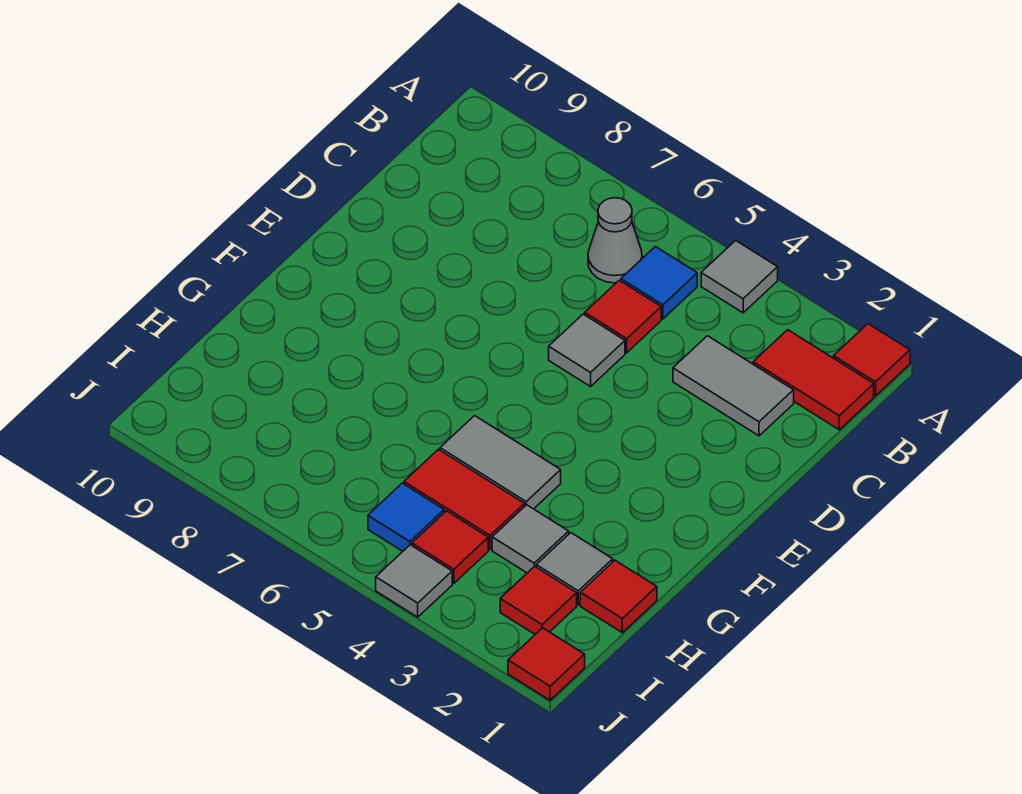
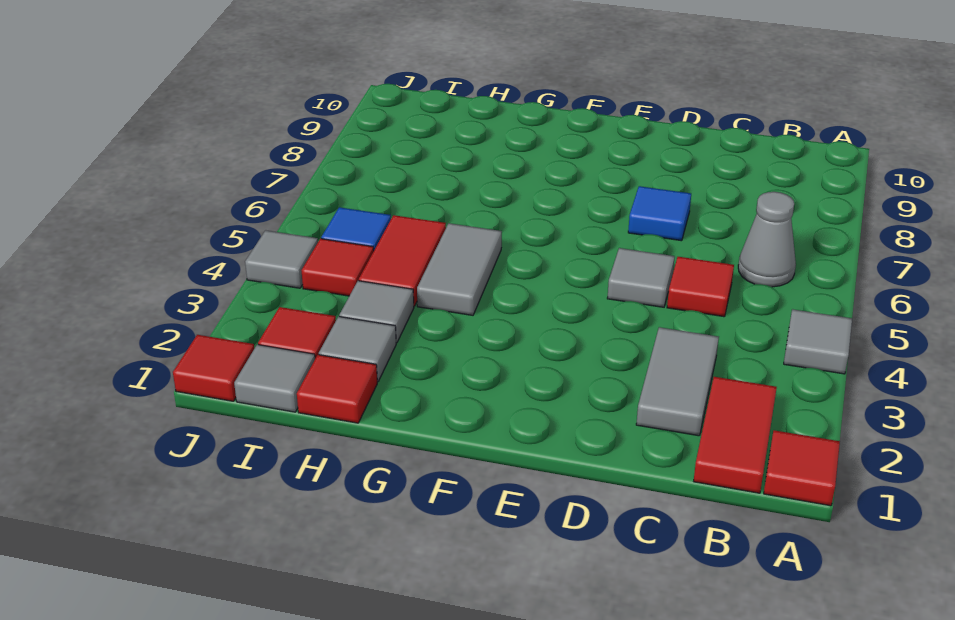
blue tile B5 level 1 -> blue tile D7 level 1
none -> grey tile I1 level 1

